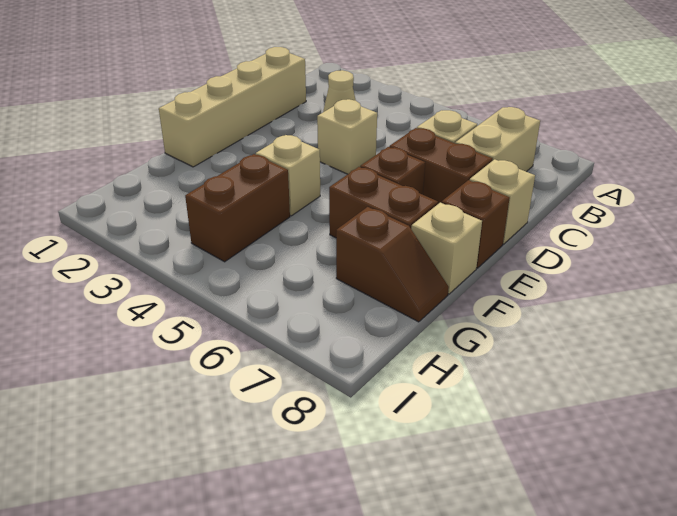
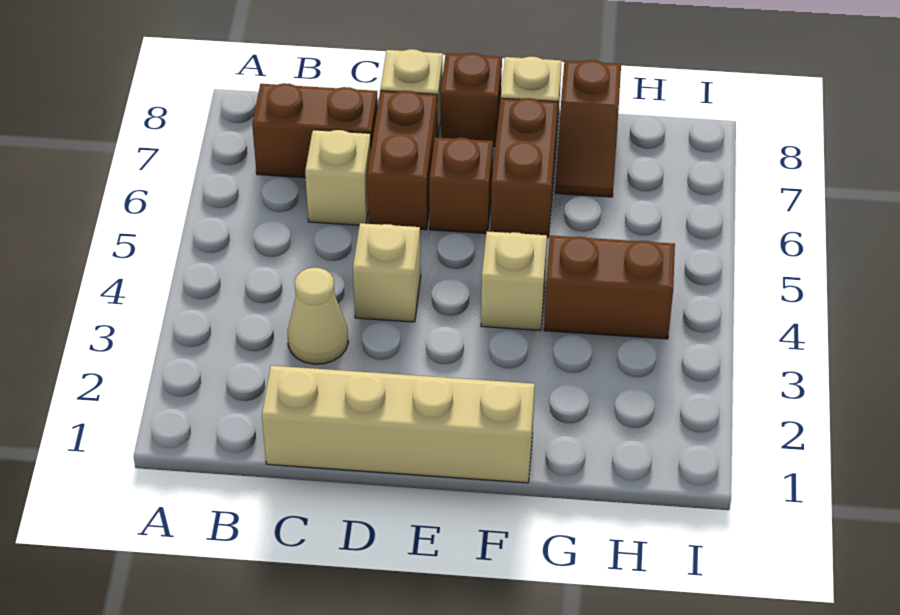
tan brick B7:C7 level 1 -> brown brick B7:C7 level 1
brown slope G7:G8 level 1 top 7 -> brown slope G7:G8 level 1 top 8

